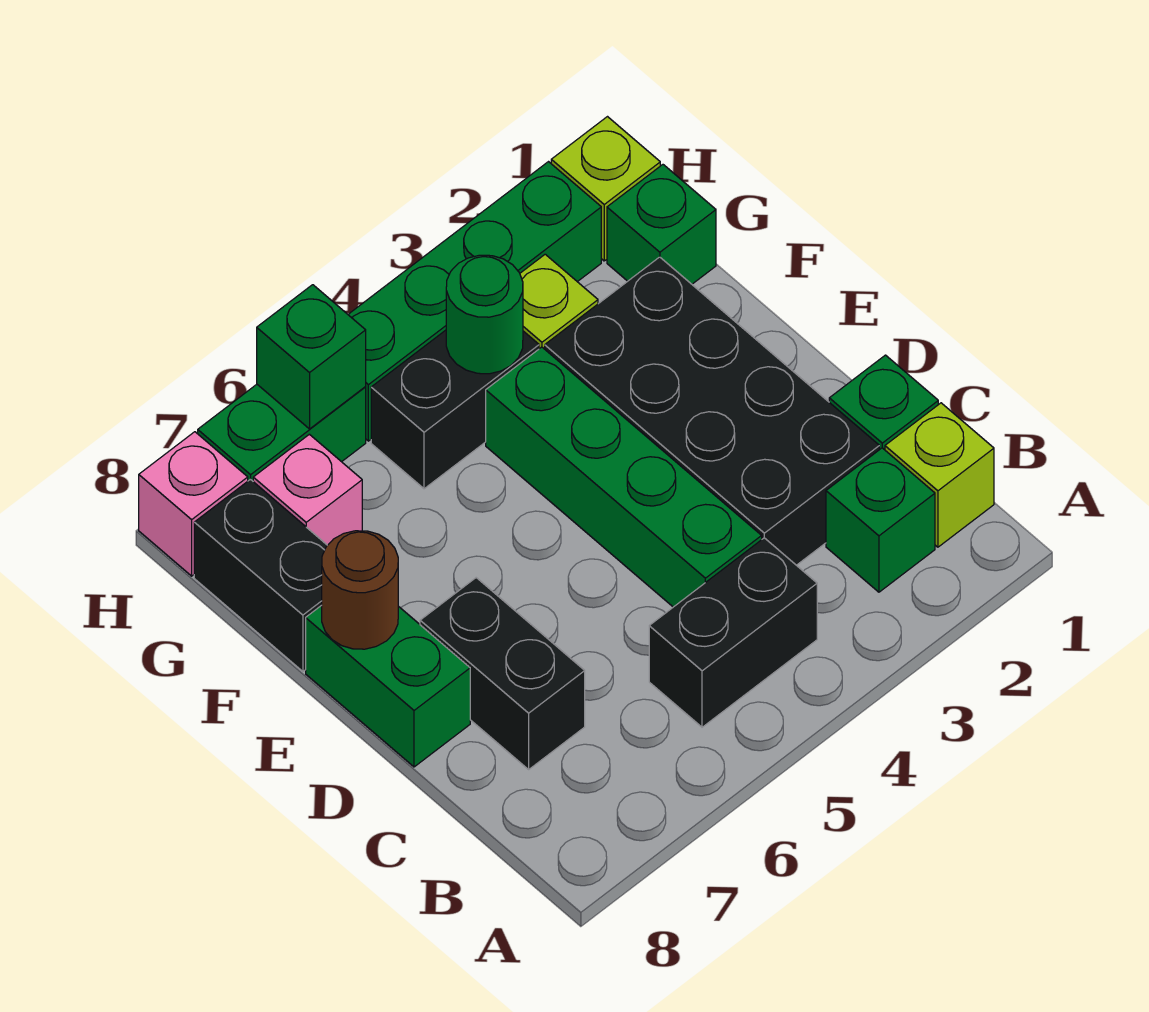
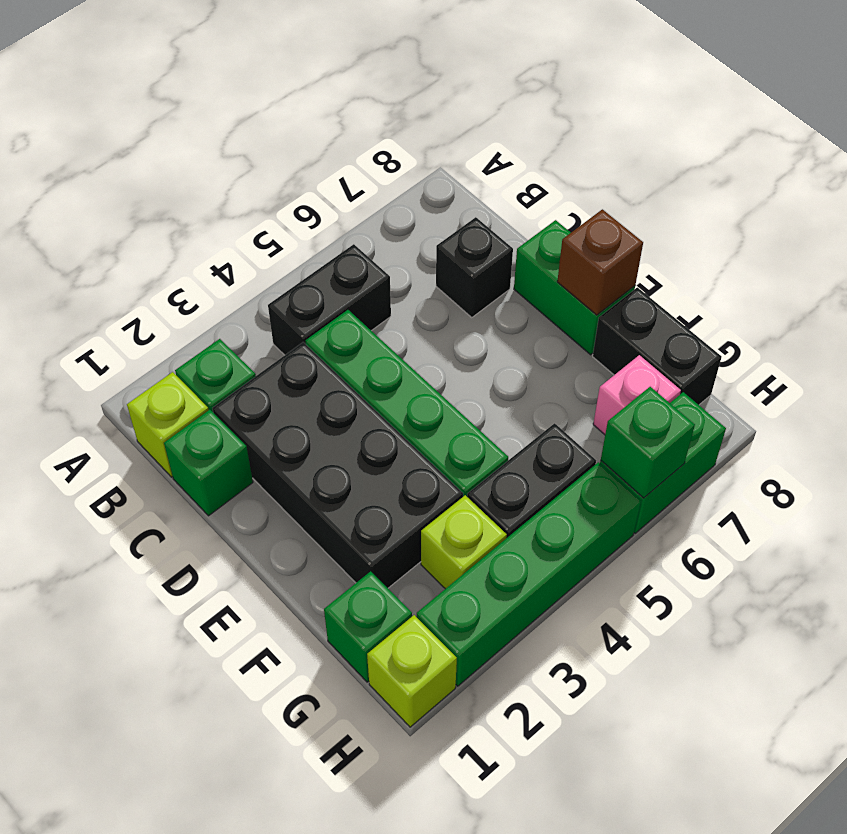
black brick C7:D7 level 1 -> black brick C7 level 1
brown round brick E8 level 2 -> brown brick E8 level 2
green round brick G4 level 2 -> none
pink brick H8 level 1 -> none

